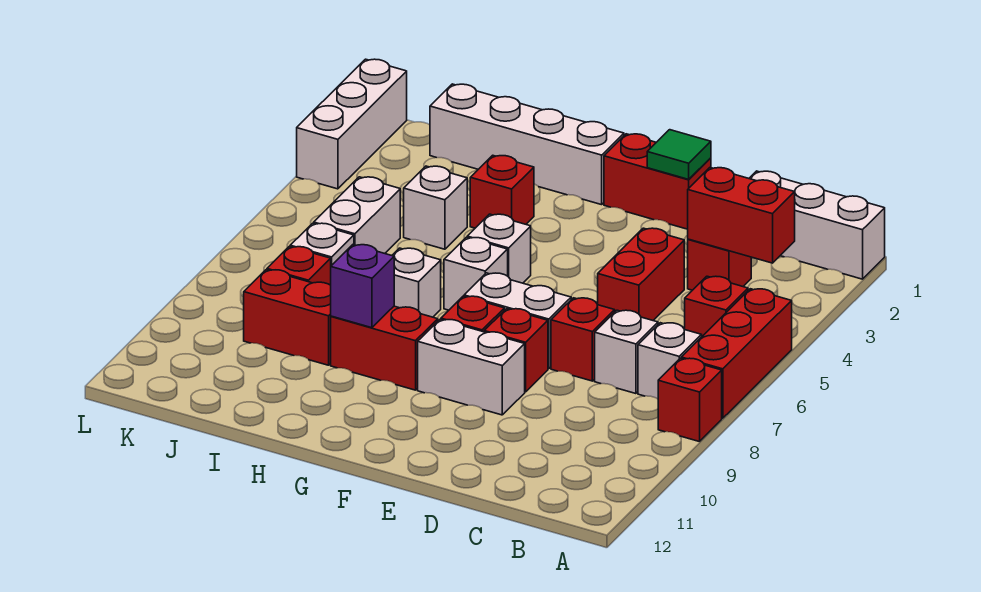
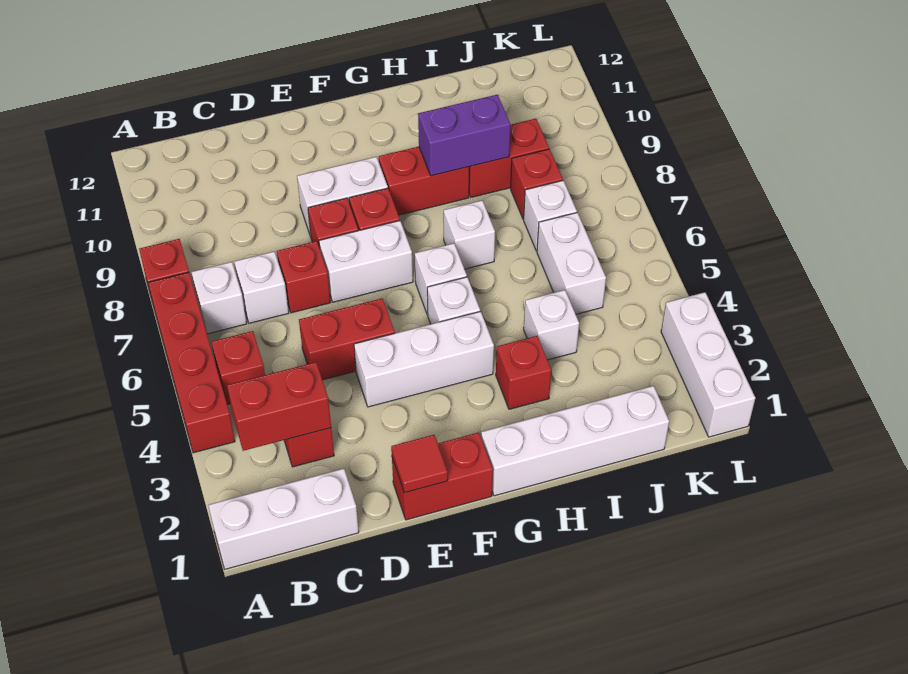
red brick A5:A7 level 1 -> red brick A4:A7 level 1
red brick D4:D5 level 1 -> red brick D5:E5 level 1
green tile E1 level 2 -> red tile E1 level 2
none -> white brick E4:G4 level 1
purple brick H9 level 2 -> purple brick H9:I9 level 2

